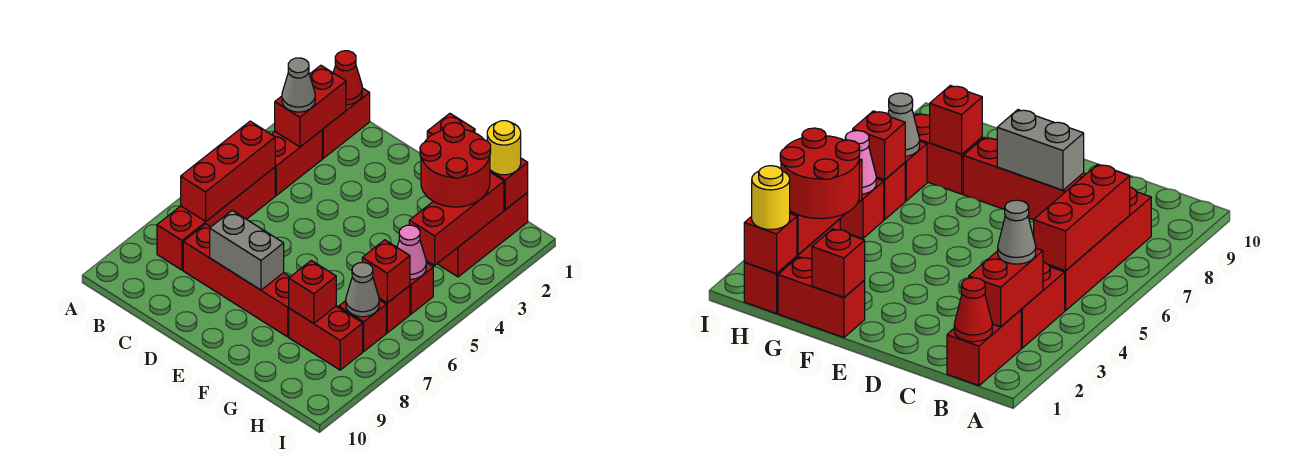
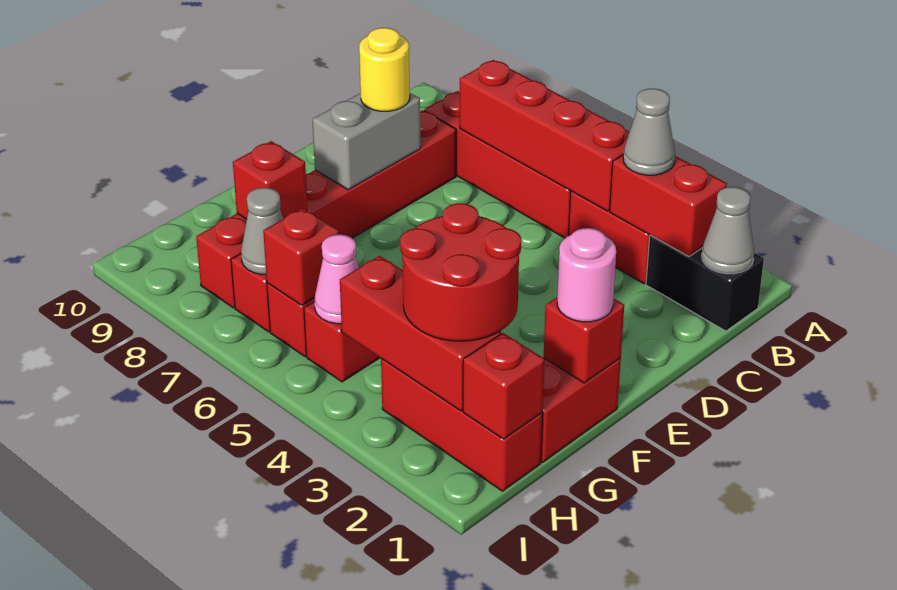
red brick B1:B2 level 1 -> black brick B1:B2 level 1
red cone B1 level 2 -> grey cone B1 level 2
red brick B5:B7 level 2 -> red brick B4:B7 level 2
none -> pink round brick F1 level 3
yellow round brick H1 level 3 -> yellow round brick D8 level 3

